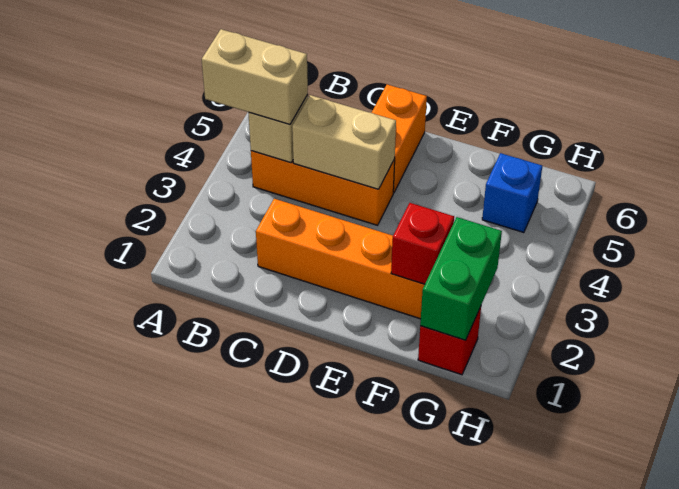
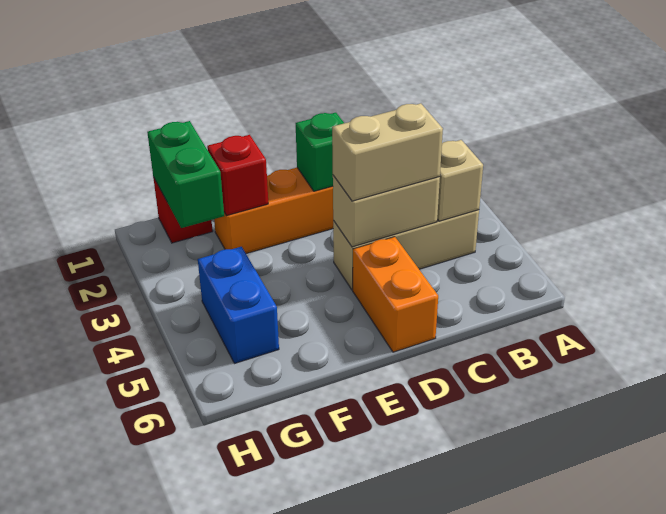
tan brick A4:B4 level 3 -> tan brick C4:D4 level 3
orange brick B4:D4 level 1 -> tan brick B4:D4 level 1
none -> green brick D2 level 2
blue brick G5 level 1 -> blue brick G4:G5 level 1

